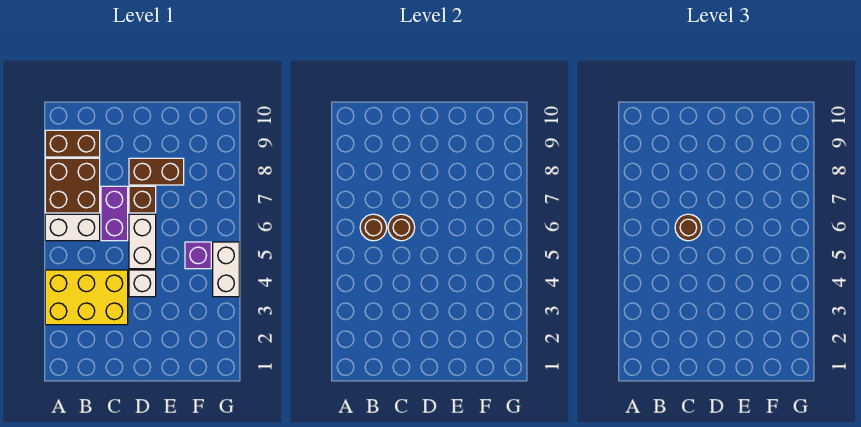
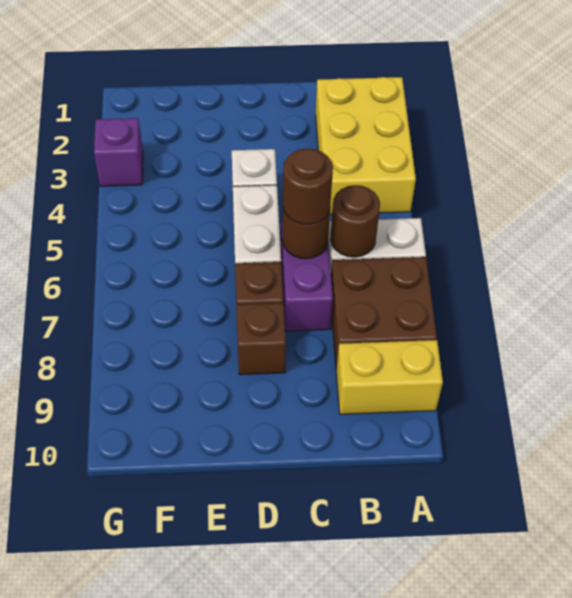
yellow brick A3:C4 level 1 -> yellow brick A2:B4 level 1
brown brick A9:B9 level 1 -> yellow brick A9:B9 level 1
brown brick D8:E8 level 1 -> brown brick D8 level 1
purple brick F5 level 1 -> purple brick G3 level 1
white brick G4:G5 level 1 -> none

